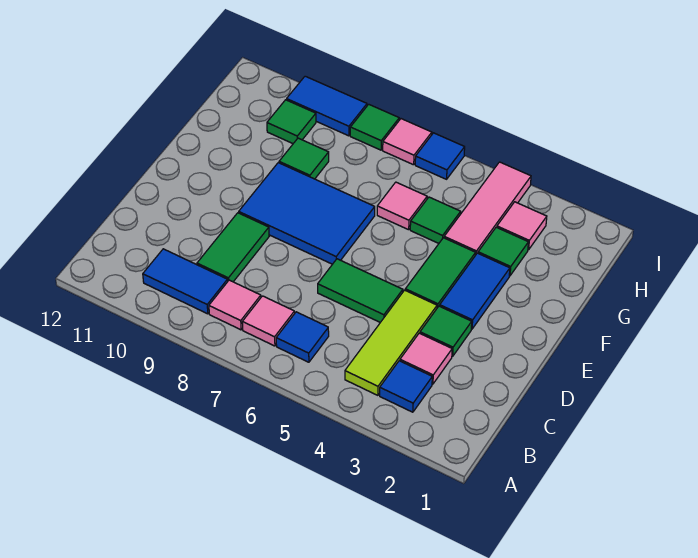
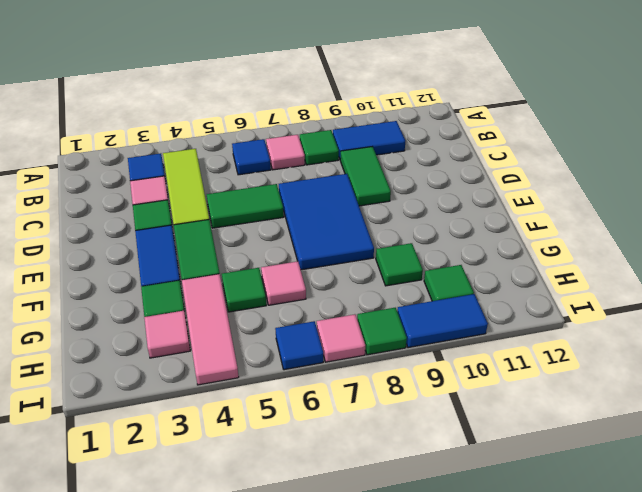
pink tile B8 level 1 -> green tile B8 level 1
blue tile E7:F9 level 1 -> blue tile D7:F8 level 1

